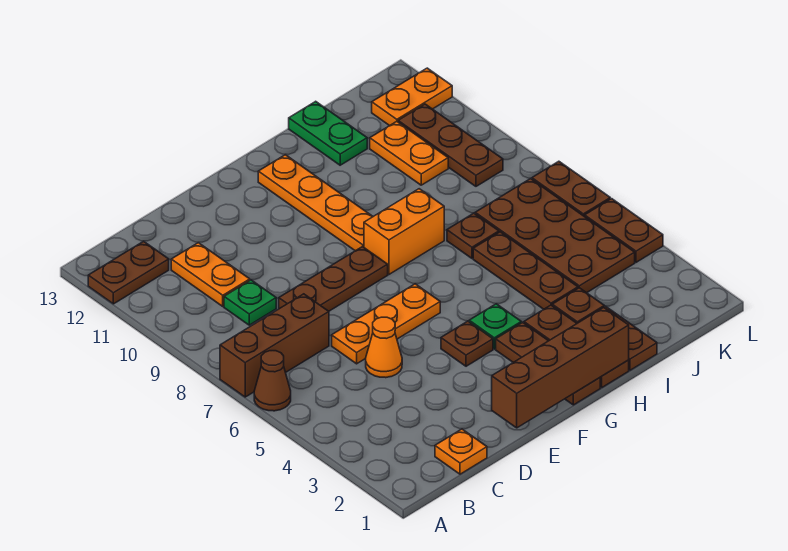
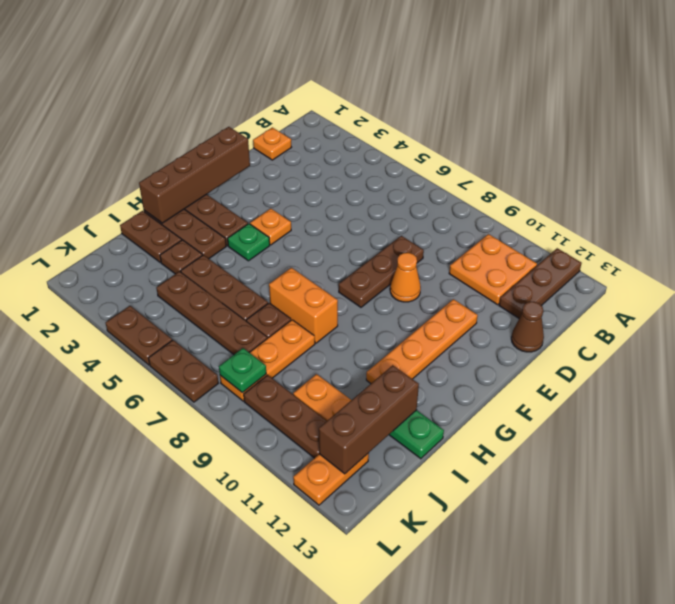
brown cone A6 level 1 -> brown cone D13 level 1
brown brick A7:C7 level 1 -> brown brick I12:K12 level 2
brown plate A12:B12 level 1 -> brown plate A12:C12 level 1
green plate C9 level 1 -> green plate K8 level 2
orange plate C10:C11 level 1 -> orange plate B10:C11 level 1
orange cone D5 level 1 -> orange cone E9 level 1
orange plate D6:F6 level 1 -> orange plate I8:K8 level 1
brown plate F4 level 1 -> orange plate F4 level 1
orange brick G8:H8 level 1 -> orange brick H7:H8 level 1
orange plate G9:G12 level 1 -> orange plate E11:H11 level 1
brown plate J4:K7 level 1 -> brown plate J4:J7 level 1

